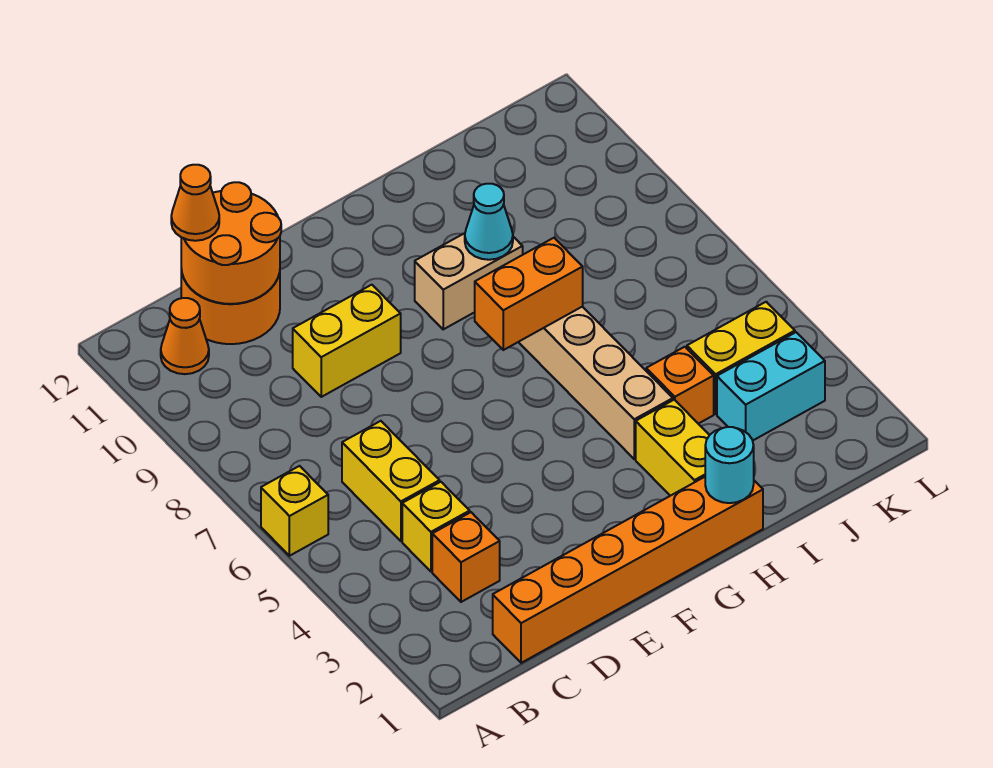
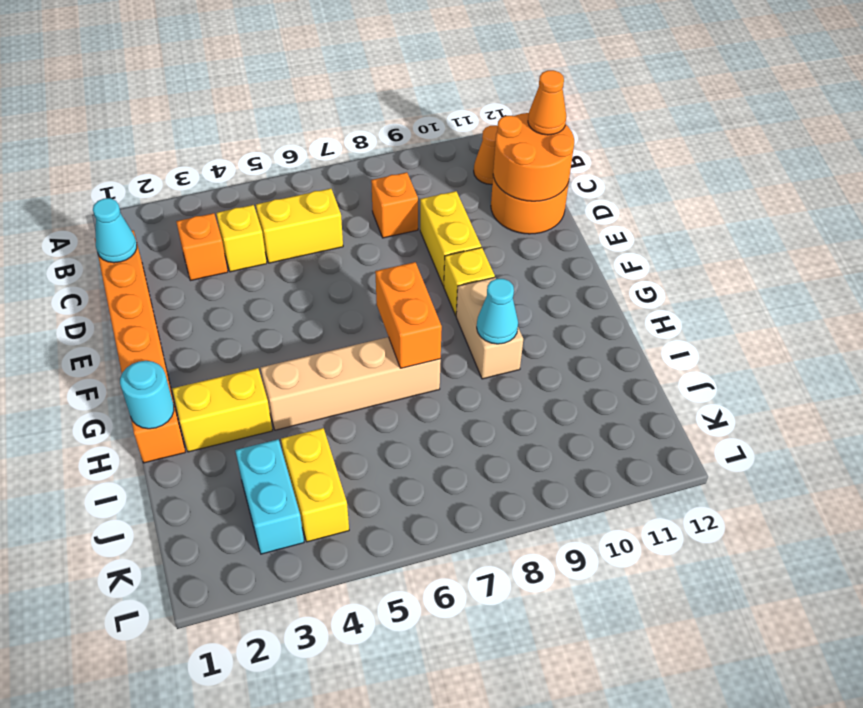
yellow brick A6 level 1 -> yellow brick F9 level 1
none -> cyan cone C1 level 2
orange brick I4 level 1 -> orange brick C8 level 1

